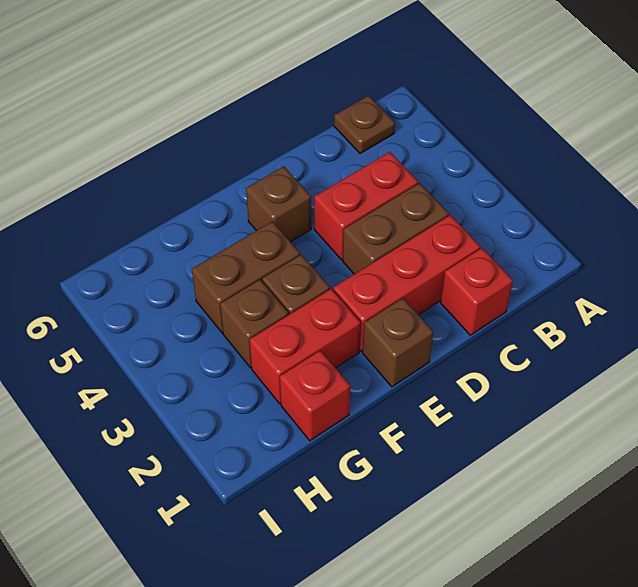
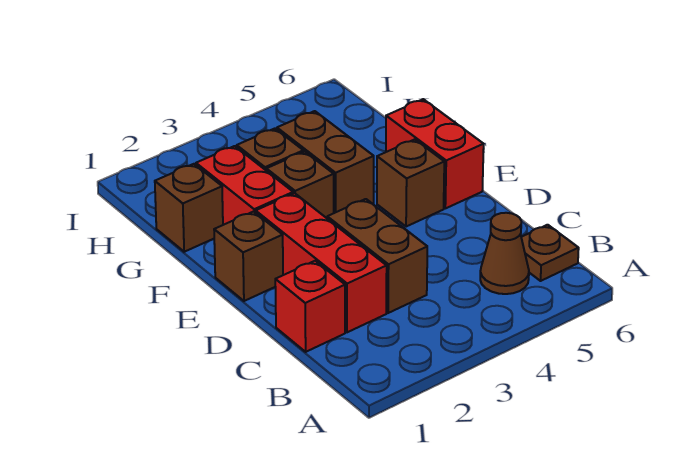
none -> brown cone B5 level 1
red brick C4:D4 level 1 -> red brick E6:F6 level 1
red brick G1 level 1 -> brown brick G1 level 1

